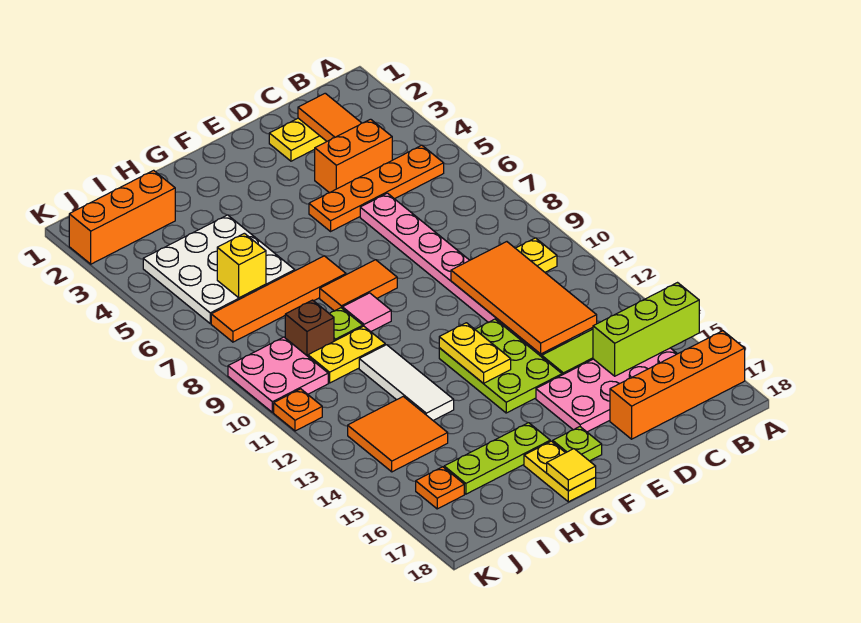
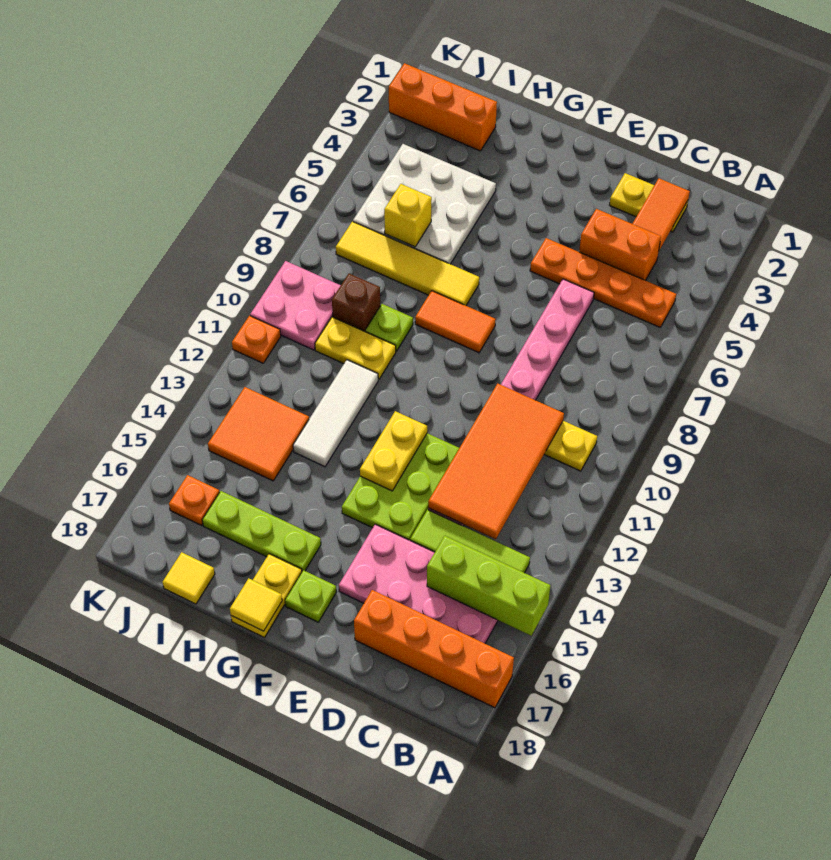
orange tile G7:J7 level 1 -> yellow tile G7:J7 level 1
pink tile G9 level 1 -> none
none -> yellow tile I18 level 1

